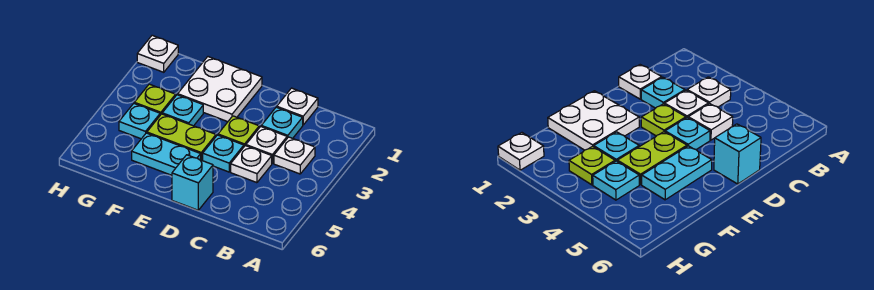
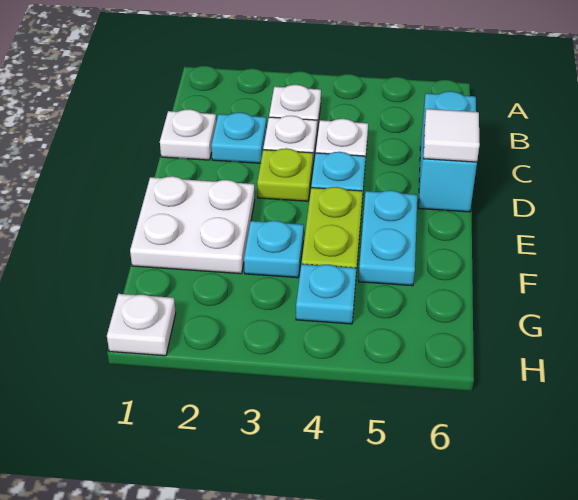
cyan brick D6 level 1 -> cyan brick C6:D6 level 1
none -> white tile D6 level 2
lime plate G3 level 1 -> none

